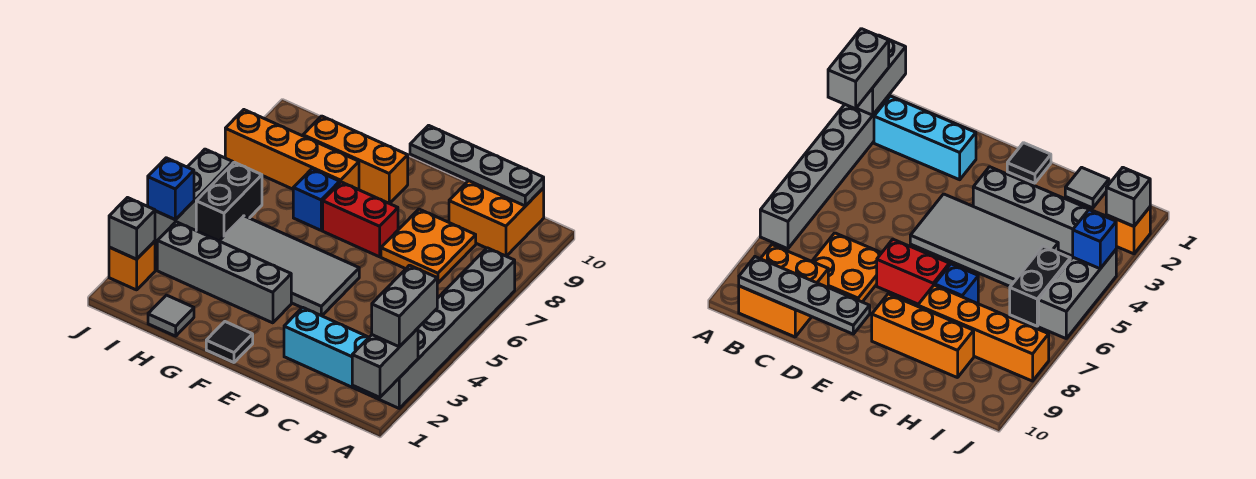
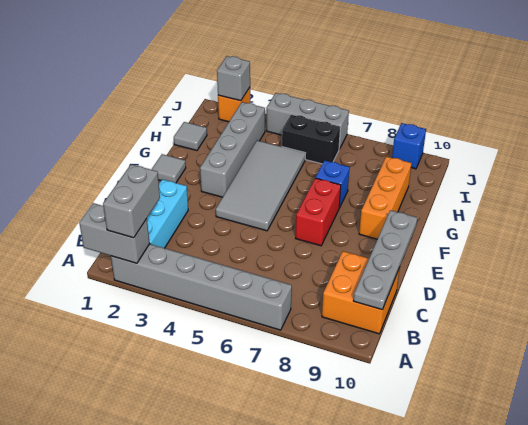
grey brick A2:A3 level 3 -> grey brick A2:B2 level 3
orange plate C7:D8 level 1 -> none
black tile F1 level 1 -> grey tile F1 level 1
orange brick G8:J8 level 1 -> none
blue brick J4 level 2 -> blue brick J9 level 1

